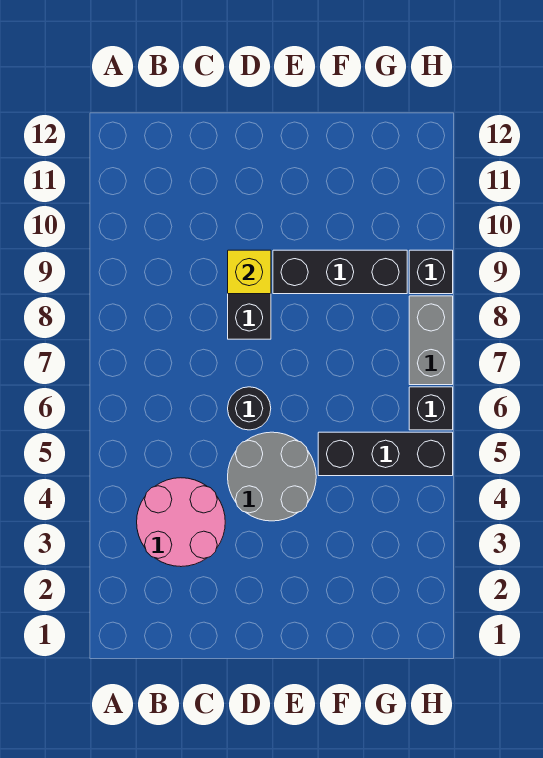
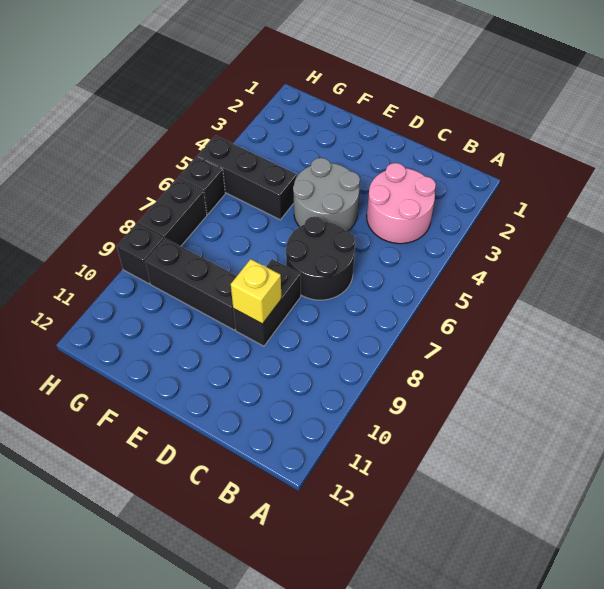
black round brick D6 level 1 -> black round brick C6:D7 level 1
grey brick H7:H8 level 1 -> black brick H7:H8 level 1

